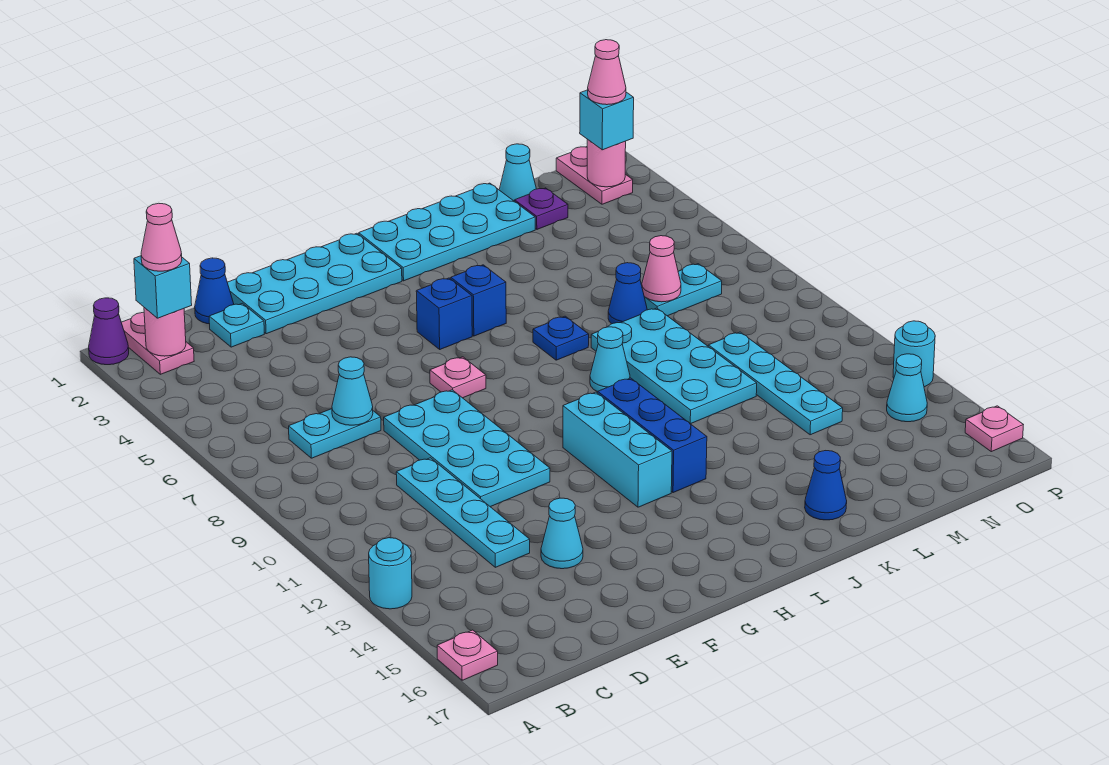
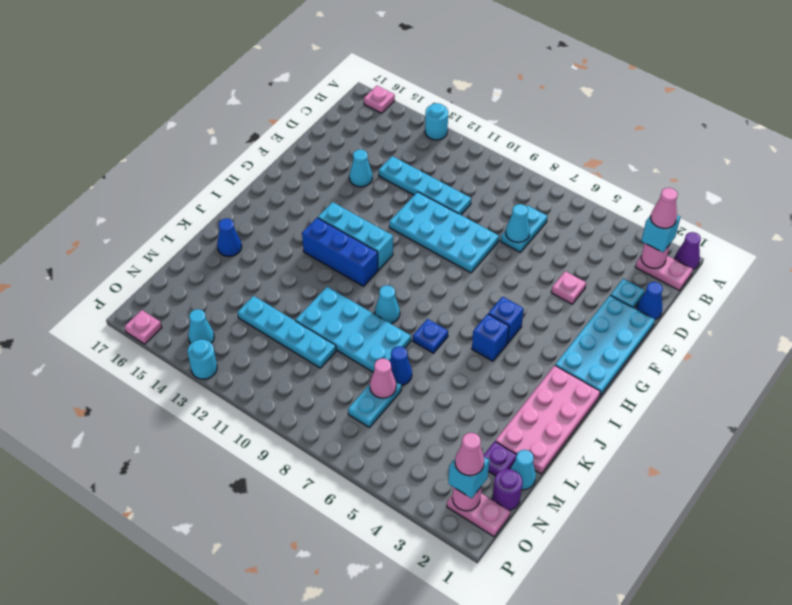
pink plate G7 level 1 -> pink plate E4 level 1
cyan plate I1:L2 level 1 -> pink plate I1:L2 level 1
none -> purple round brick N1 level 1

